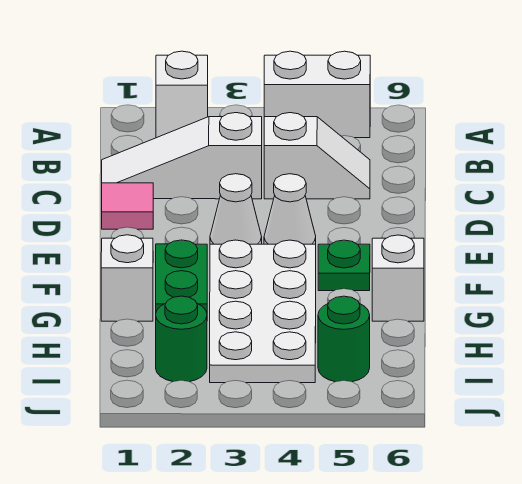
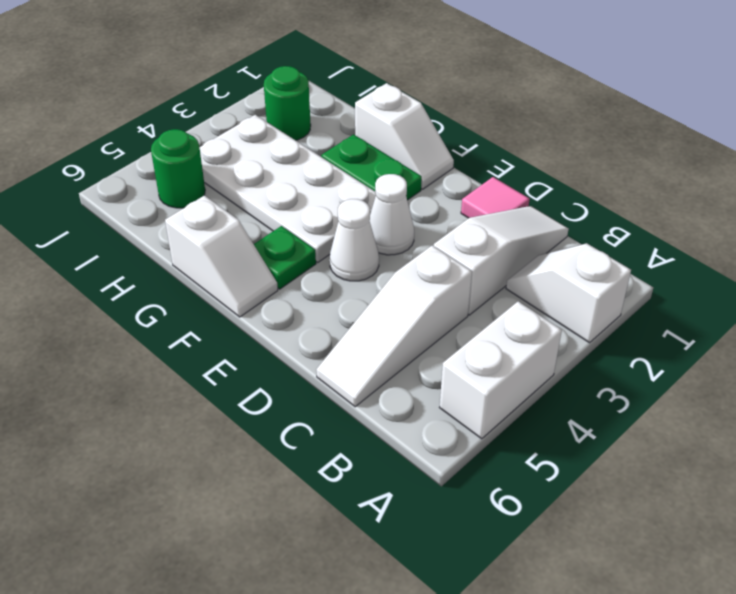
white slope C4:C5 level 1 top 4 -> white slope C4:C6 level 1 top 4

